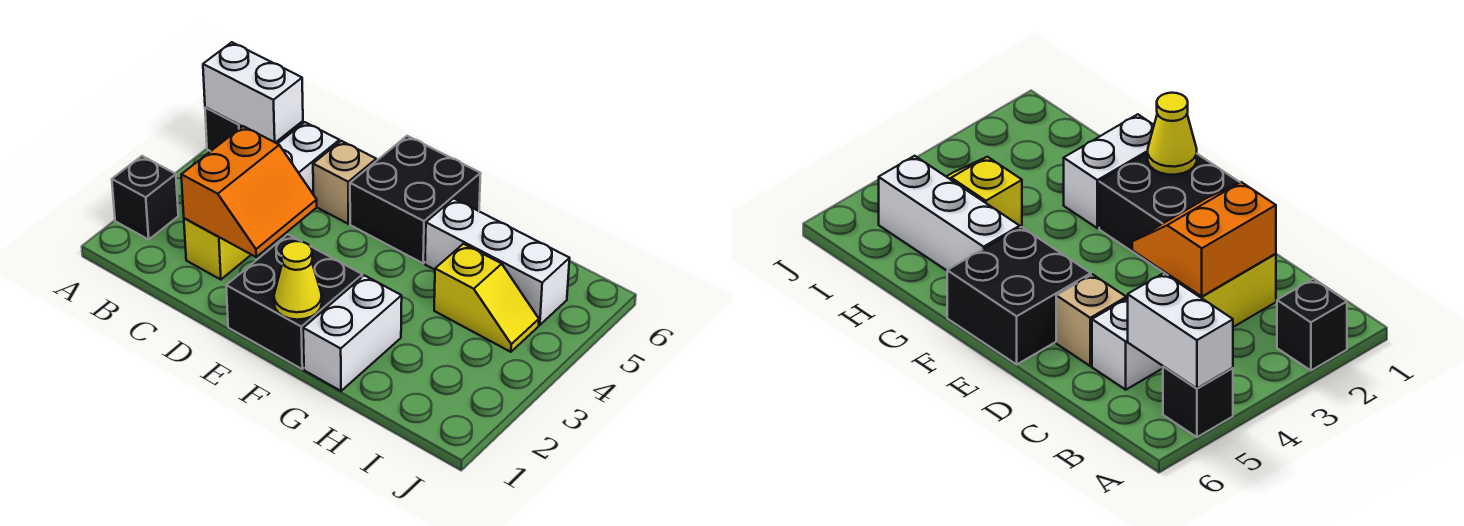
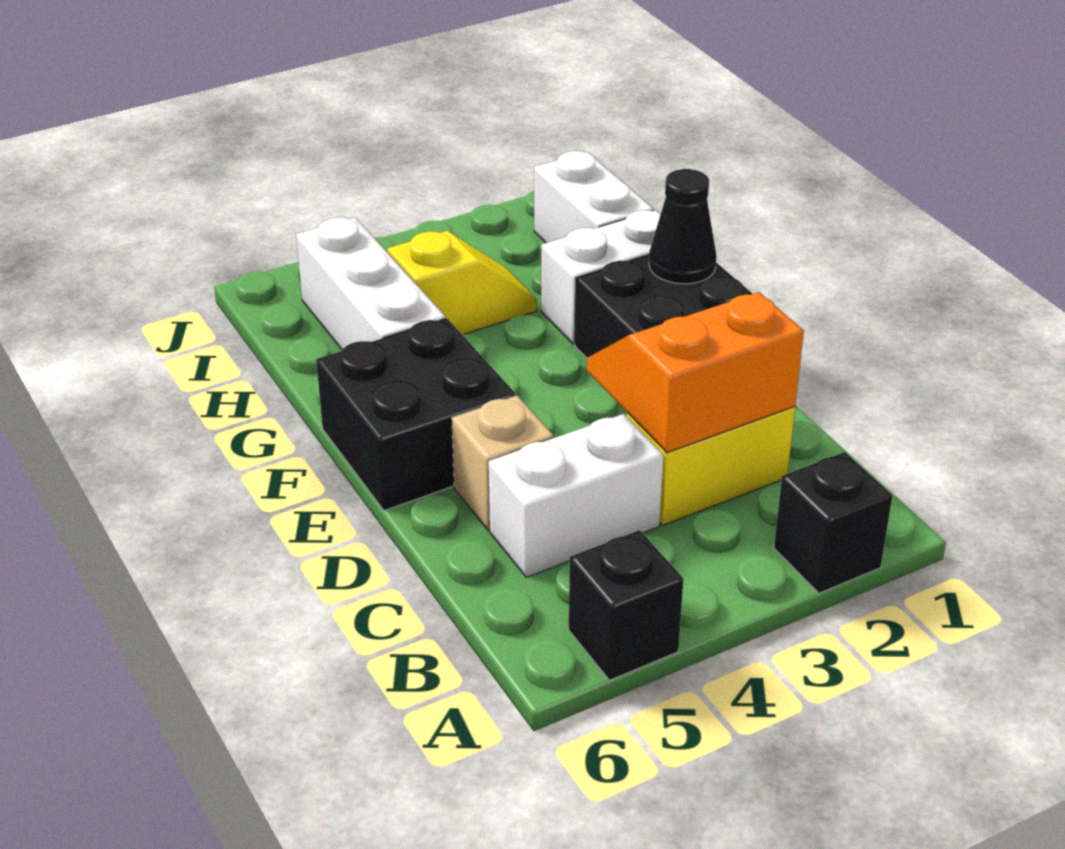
white brick A5:B5 level 2 -> white brick H1:I1 level 1
yellow cone F1 level 2 -> black cone F1 level 2
yellow slope H4:I4 level 1 top H -> yellow slope H3:H4 level 1 top 4

